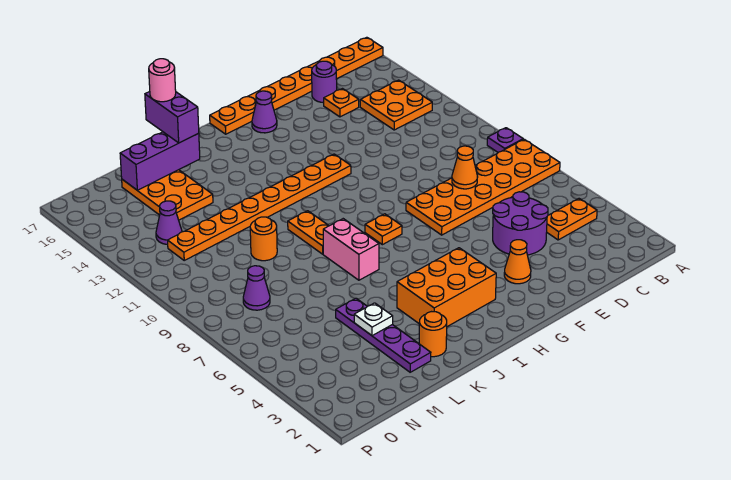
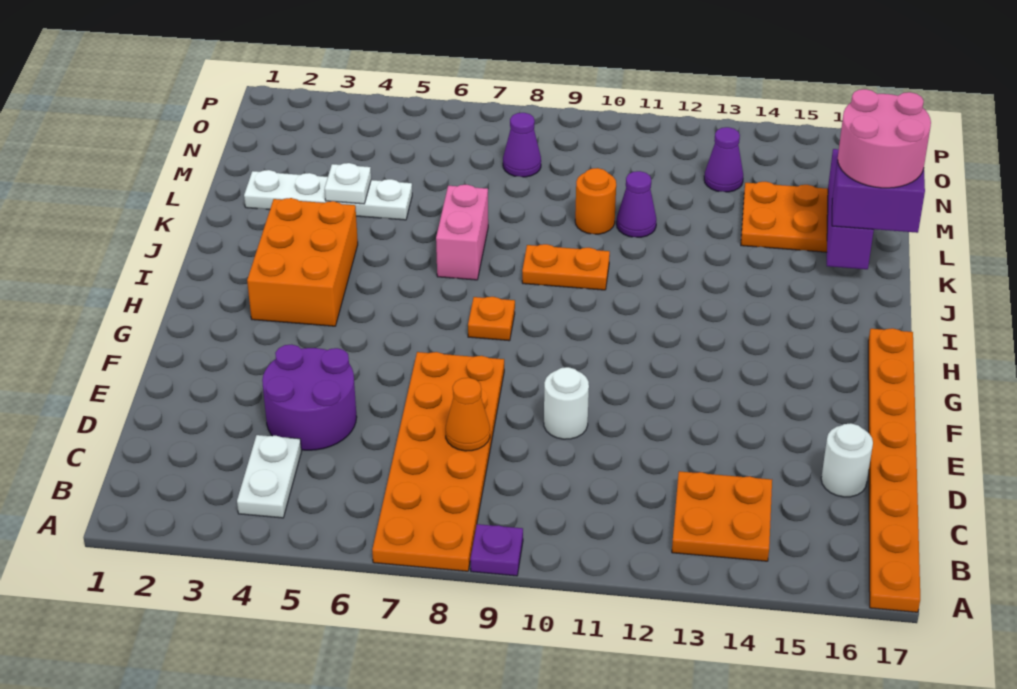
orange plate B4:C4 level 1 -> white plate B4:C4 level 1
orange plate D15 level 1 -> none
purple round brick D16 level 1 -> white round brick D16 level 1
none -> white round brick E10 level 1
orange cone F3 level 1 -> none
orange plate G12:N12 level 1 -> none
purple cone G16 level 1 -> purple cone L11 level 1
pink brick J7:J8 level 1 -> pink brick J7:K7 level 1
orange round brick K2 level 1 -> none
pink round brick K17 level 4 -> pink round brick K16:L17 level 4
purple plate L2:L5 level 1 -> white plate L2:L5 level 1

